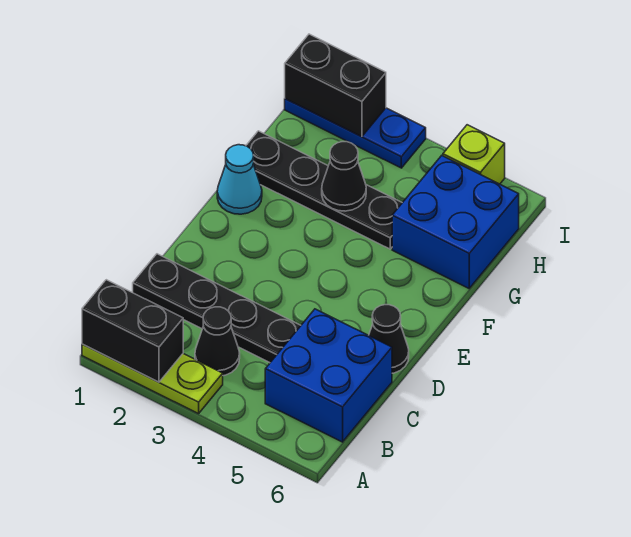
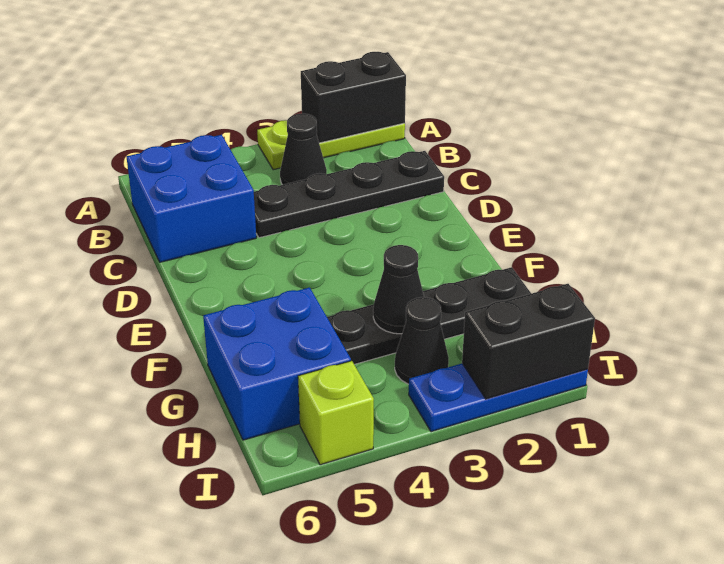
black cone D6 level 1 -> black cone H3 level 1
cyan cone F1 level 1 -> none

